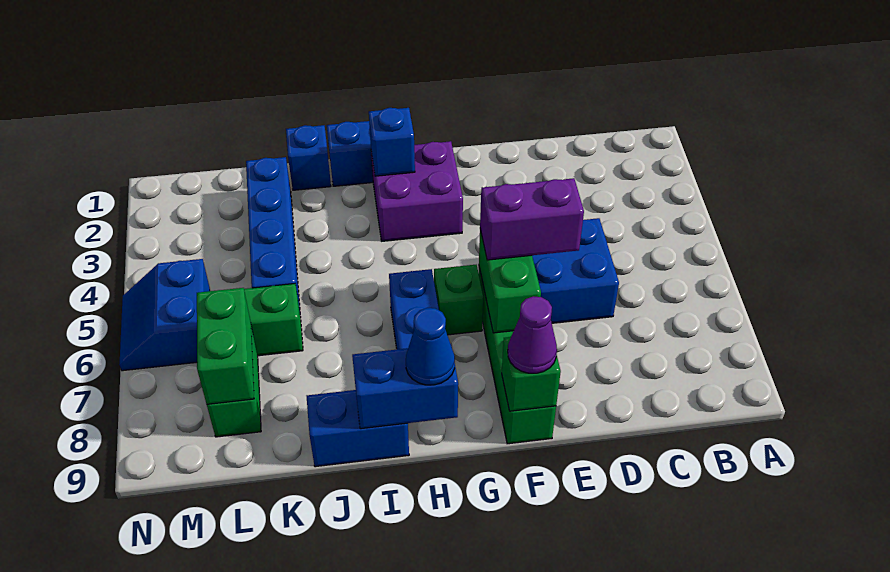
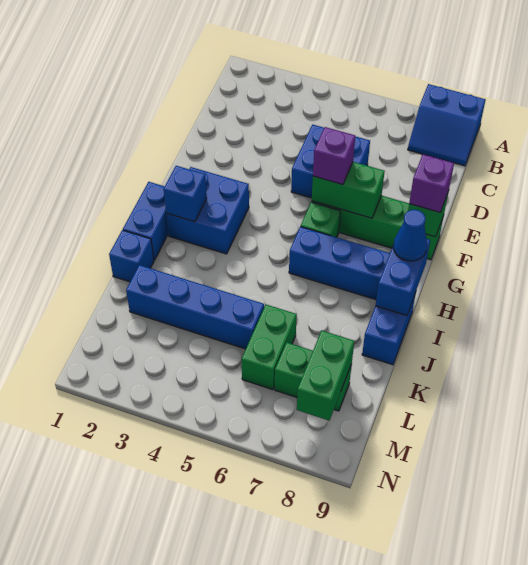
purple brick E6:F6 level 3 -> purple brick F6 level 3
purple cone F9 level 3 -> purple brick F9 level 3
purple brick G2:H3 level 1 -> blue brick G2:H3 level 1
green brick L7:L8 level 2 -> green brick L8:M8 level 2
blue slope M5:N6 level 1 top M -> blue slope A8:B9 level 1 top A

